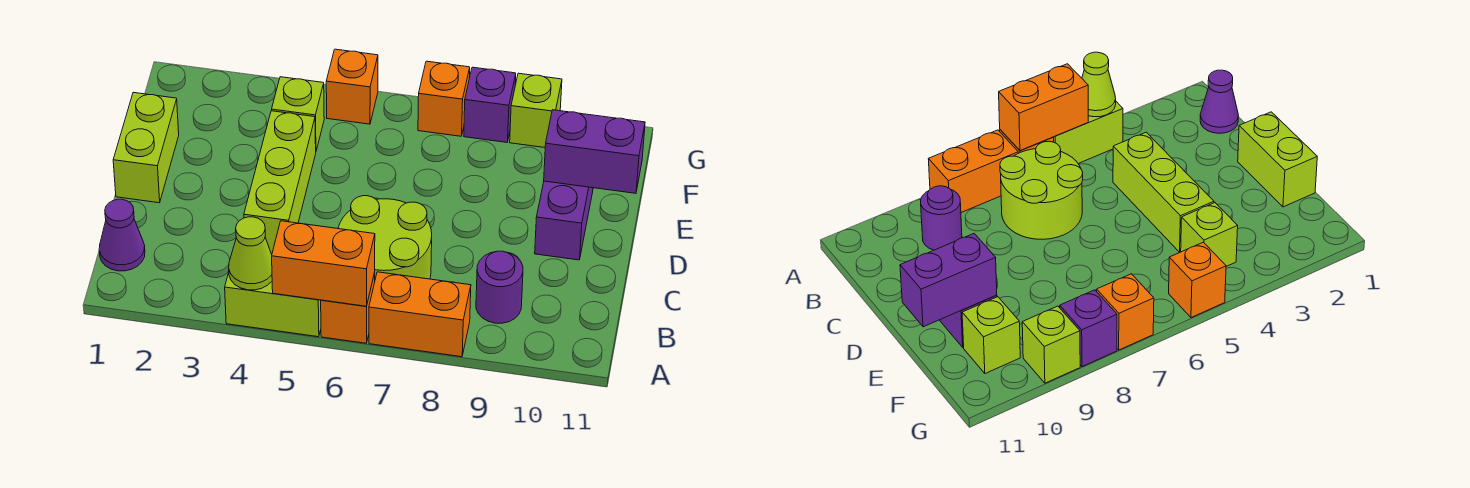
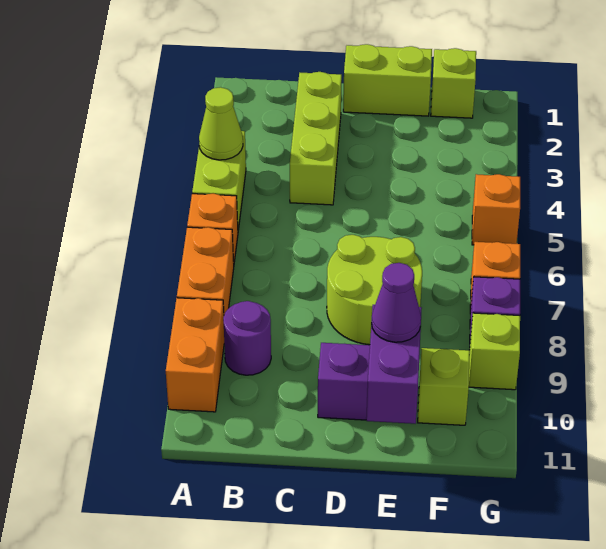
orange brick A5:A6 level 2 -> orange brick A9:A10 level 1
purple cone B1 level 1 -> purple cone E10 level 3
lime round brick B6:C7 level 1 -> lime round brick D7:E8 level 1
lime brick C4:E4 level 1 -> lime brick C2:C4 level 1
lime brick F4 level 1 -> lime brick F1 level 1

